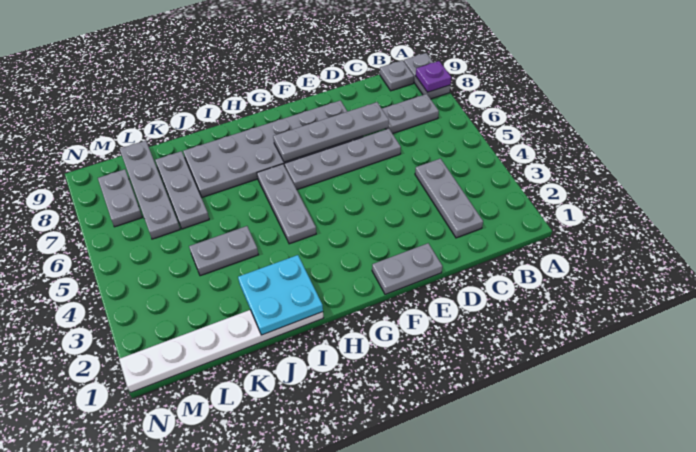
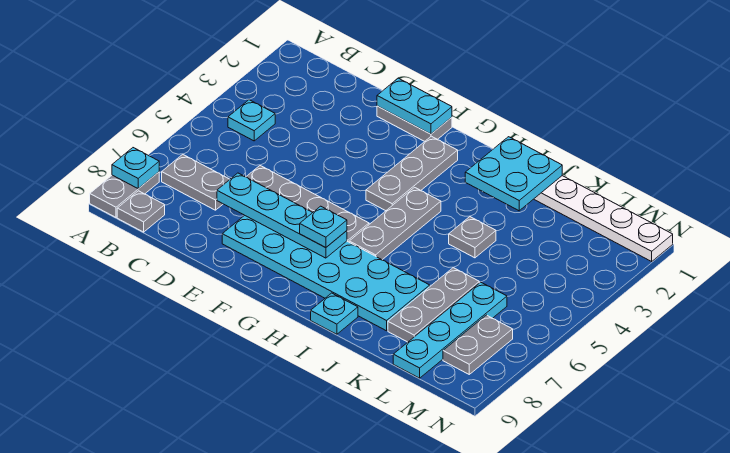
purple plate A8 level 2 -> cyan plate A8 level 2
none -> cyan plate B4 level 1
grey plate C2:C4 level 1 -> grey plate G2:G4 level 1
grey plate D7:G7 level 2 -> cyan plate D7:G7 level 2
none -> cyan plate E1:F1 level 2
grey plate E7:J8 level 1 -> cyan plate E7:J8 level 1
none -> cyan plate G7 level 3
none -> cyan plate I9 level 1
grey plate J4:K4 level 1 -> grey plate J4 level 1
grey plate L6:L9 level 1 -> cyan plate L6:L9 level 1

